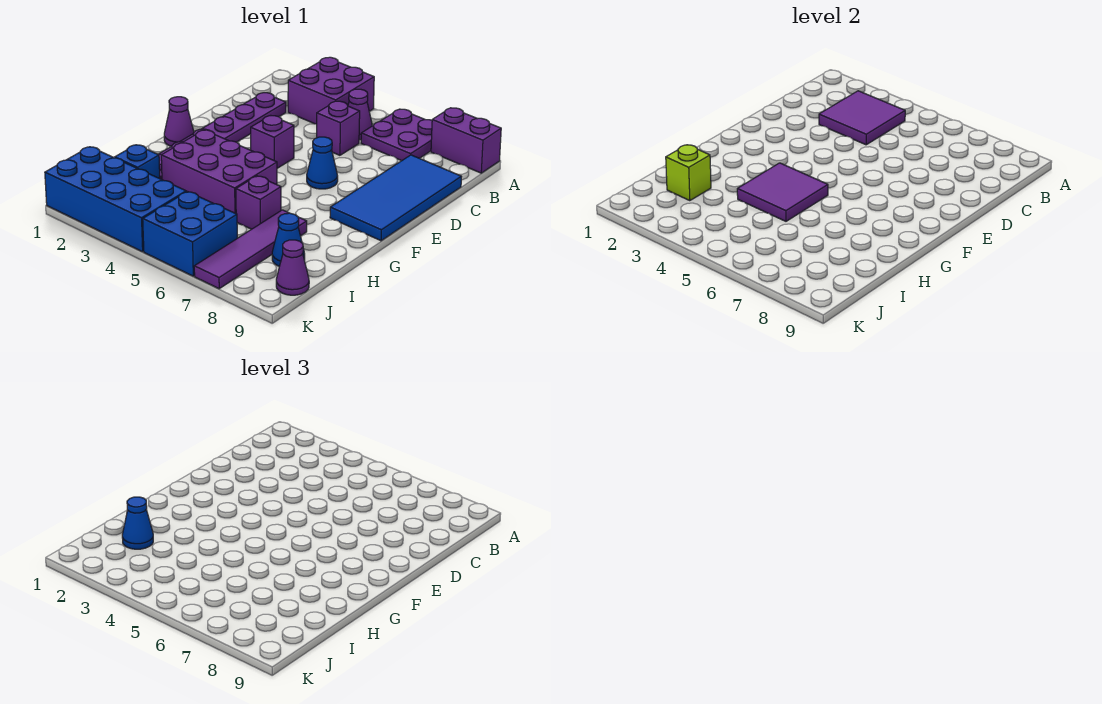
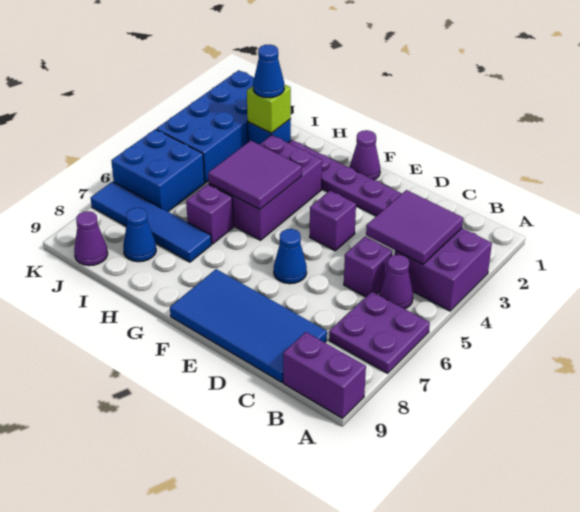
purple brick A8:A9 level 1 -> purple brick A9:B9 level 1
purple tile H7:K7 level 1 -> blue tile H7:K7 level 1

